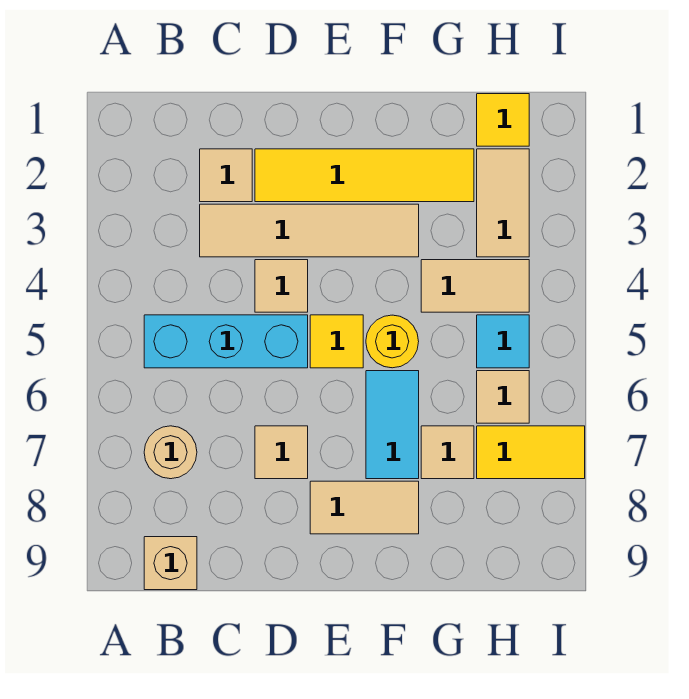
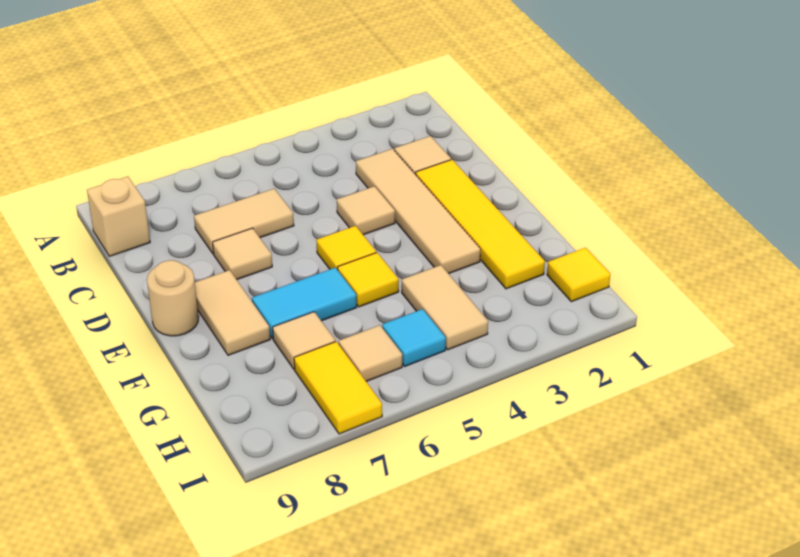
cyan brick B5:D5 level 1 -> none
tan round brick B7 level 1 -> tan round brick E9 level 1
yellow round brick F5 level 1 -> yellow tile F5 level 1
tan tile H2:H3 level 1 -> tan tile C6:C7 level 1

